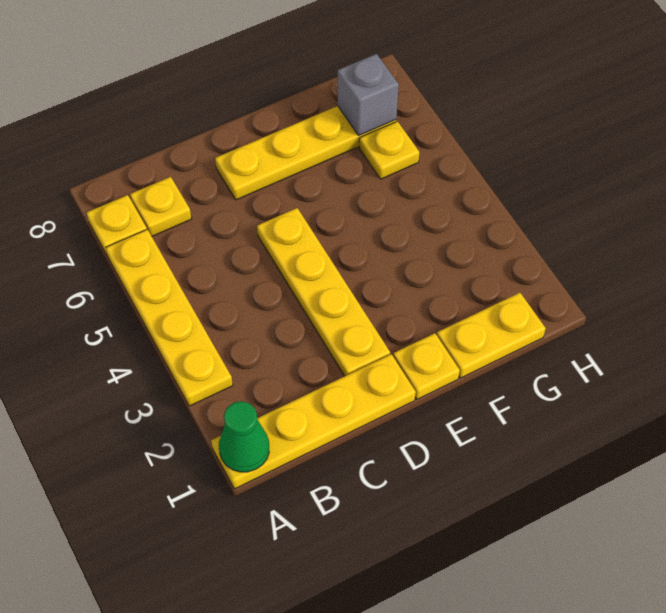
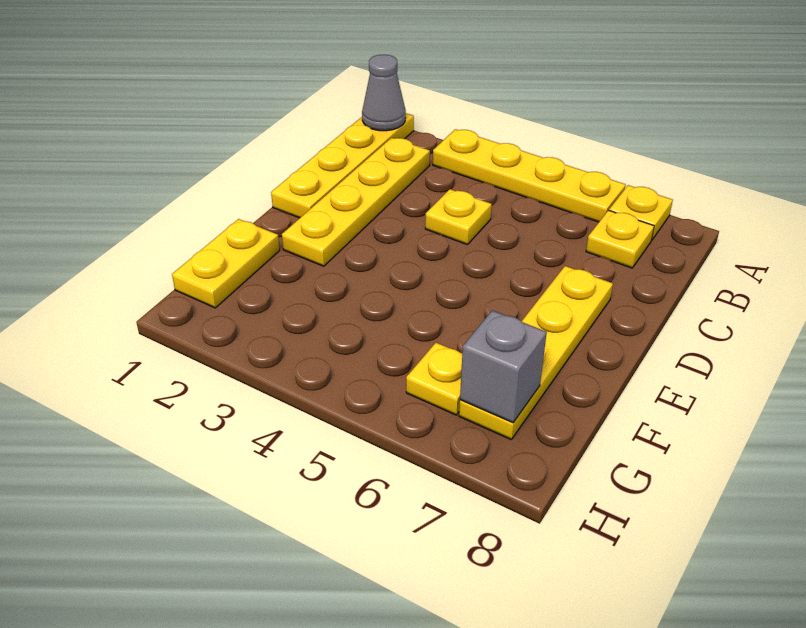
green cone A1 level 2 -> grey cone A1 level 2
yellow plate D2:D5 level 1 -> yellow plate B2:E2 level 1
yellow plate E1 level 1 -> yellow plate C4 level 1

